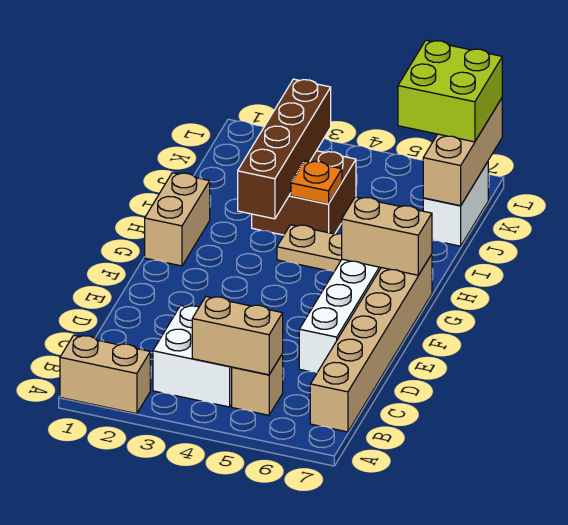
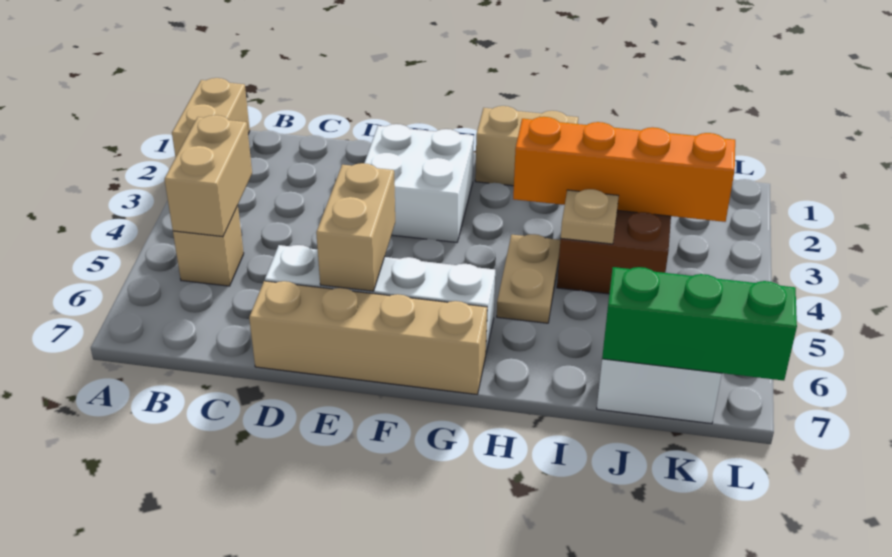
white brick B3:C4 level 1 -> white brick E2:F3 level 1
tan brick B7:G7 level 1 -> tan brick D7:G7 level 1
tan brick G6:G7 level 2 -> tan brick E5:E6 level 2
brown brick H3:K3 level 2 -> orange brick H3:K3 level 2
orange plate I4 level 2 -> tan plate I4 level 2
tan brick J7:L7 level 2 -> green brick J7:L7 level 2
lime brick K6:L7 level 3 -> none

